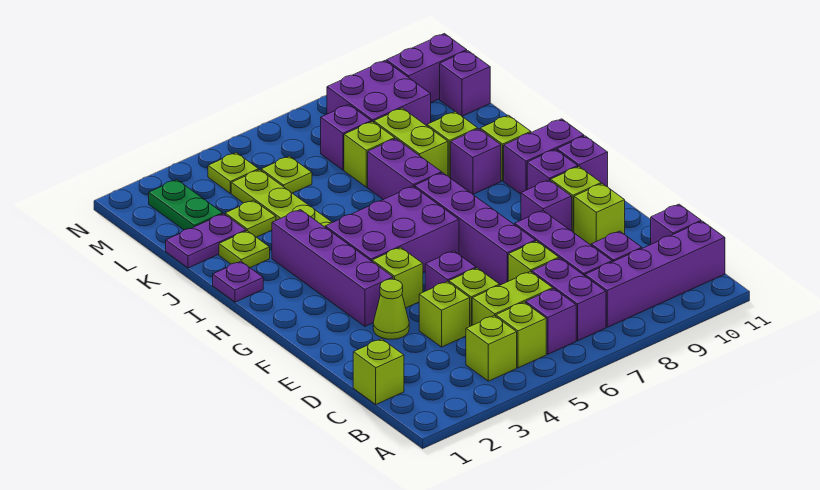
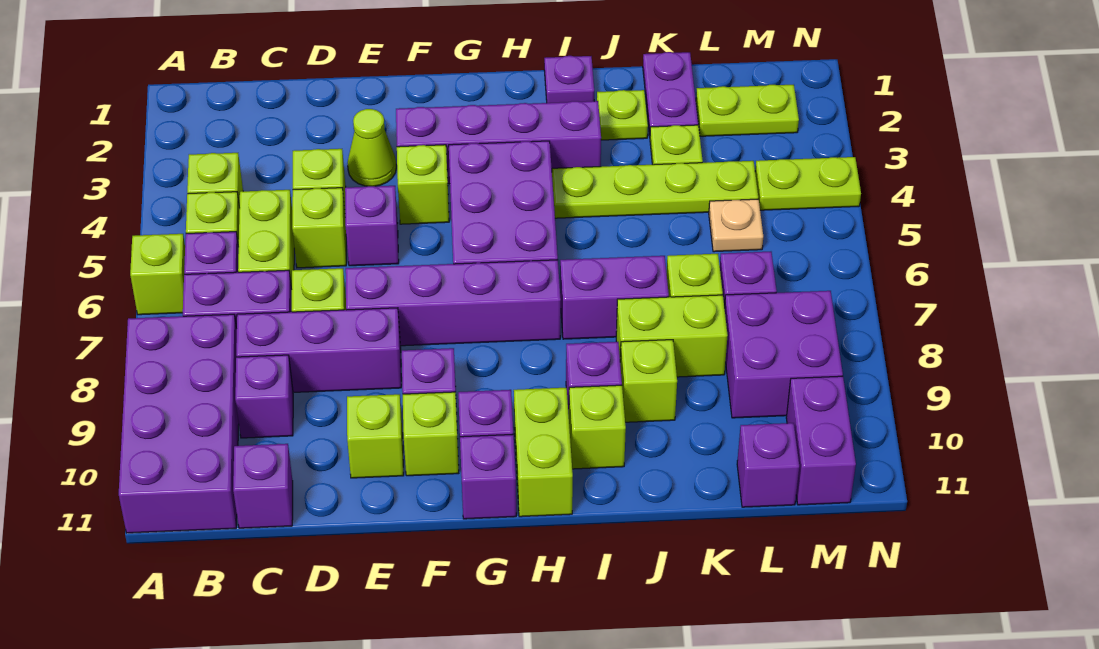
purple brick B8:B11 level 1 -> purple brick A8:B11 level 1
lime brick C1 level 1 -> lime brick A6 level 1
purple brick H10:H11 level 1 -> lime brick H10:H11 level 1
green plate L2:M2 level 1 -> lime plate L2:M2 level 1
lime plate L5 level 1 -> tan plate L5 level 1
lime plate M4 level 1 -> lime plate M4:N4 level 1

